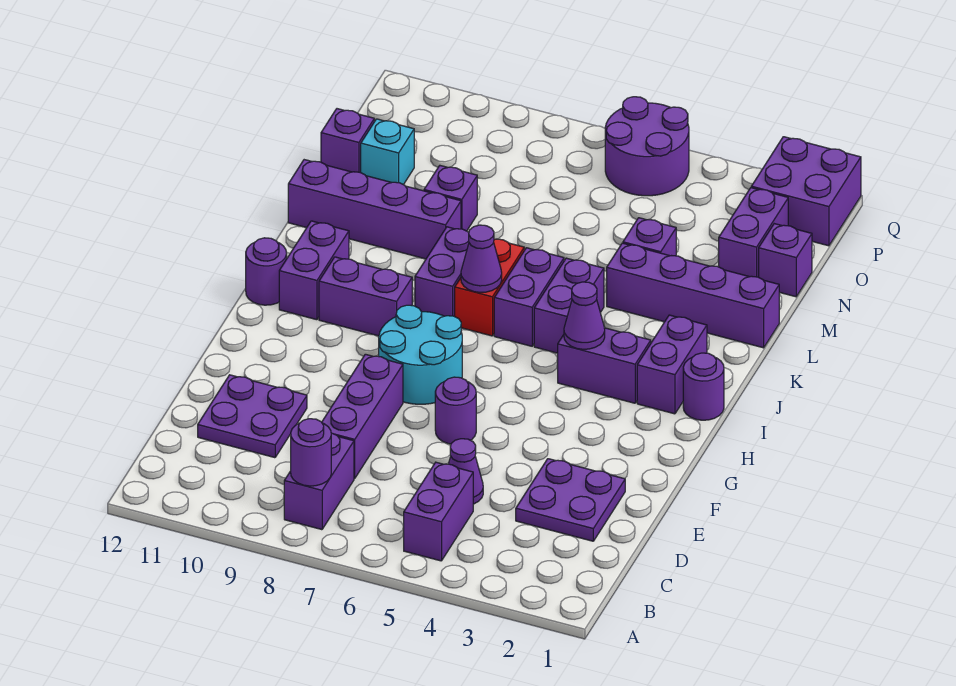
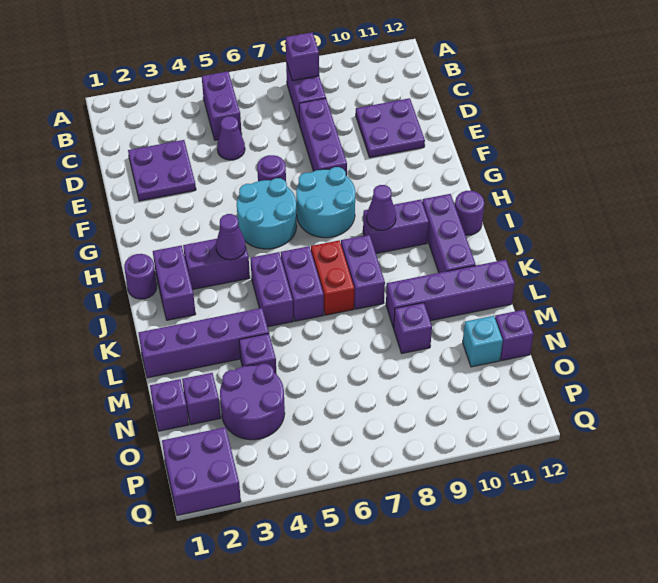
purple round brick B8 level 2 -> purple brick B8 level 2
none -> cyan round brick G5:H6 level 1
purple brick I11:J11 level 1 -> purple brick I11:K11 level 1
purple cone J7 level 2 -> purple cone I9 level 2
purple brick N2:O2 level 1 -> purple brick N2 level 1
purple round brick P5:Q6 level 1 -> purple round brick N3:O4 level 1

